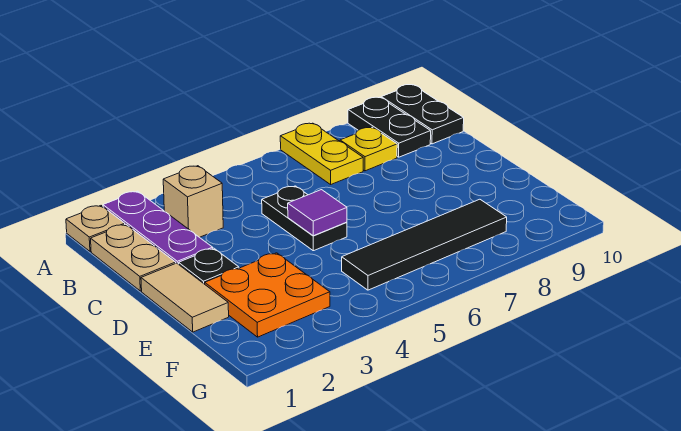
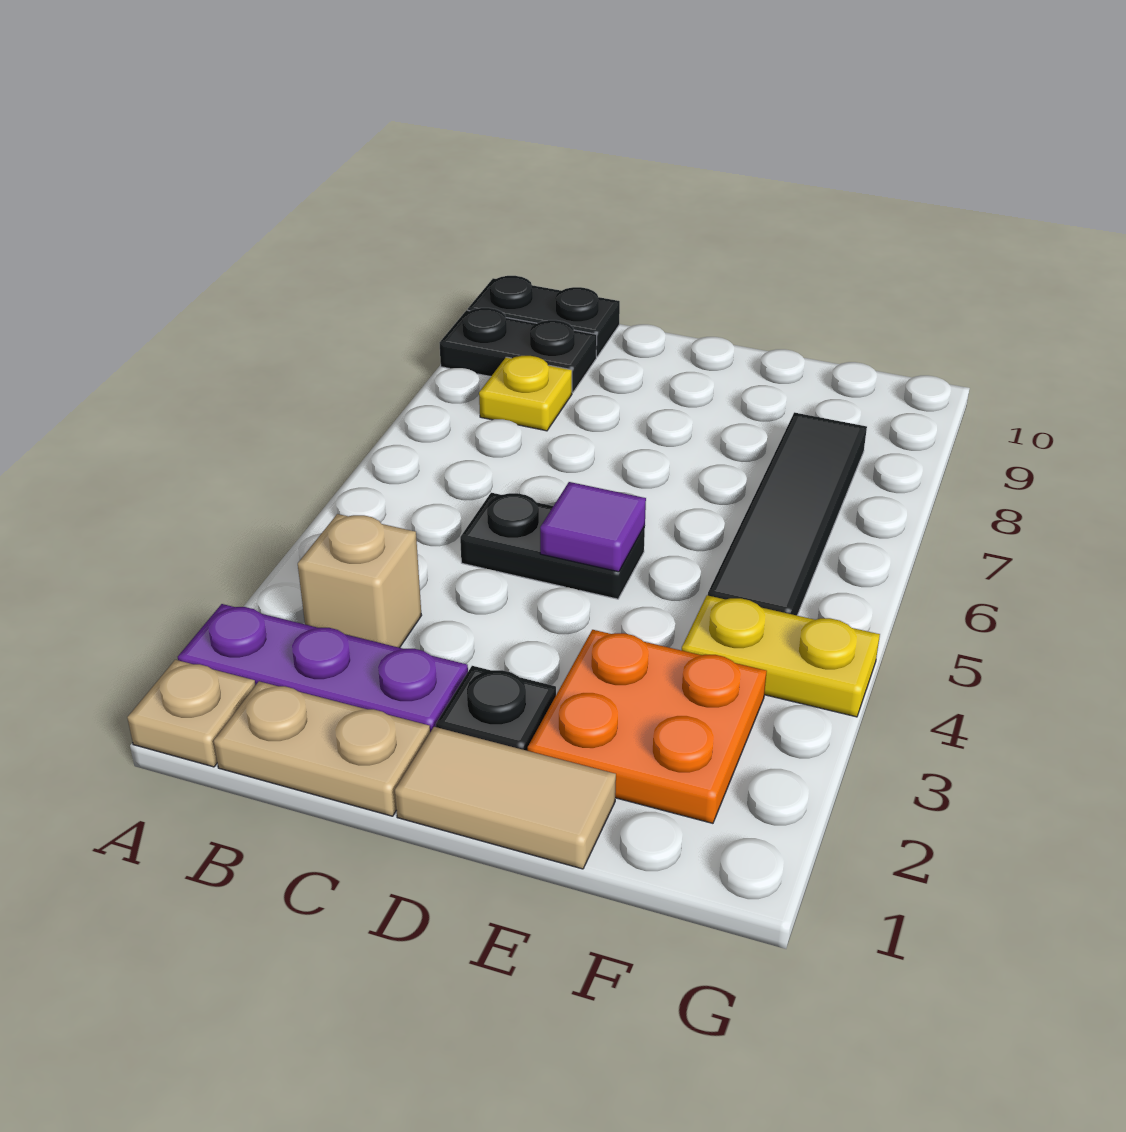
yellow plate A7:B7 level 1 -> yellow plate F4:G4 level 1

